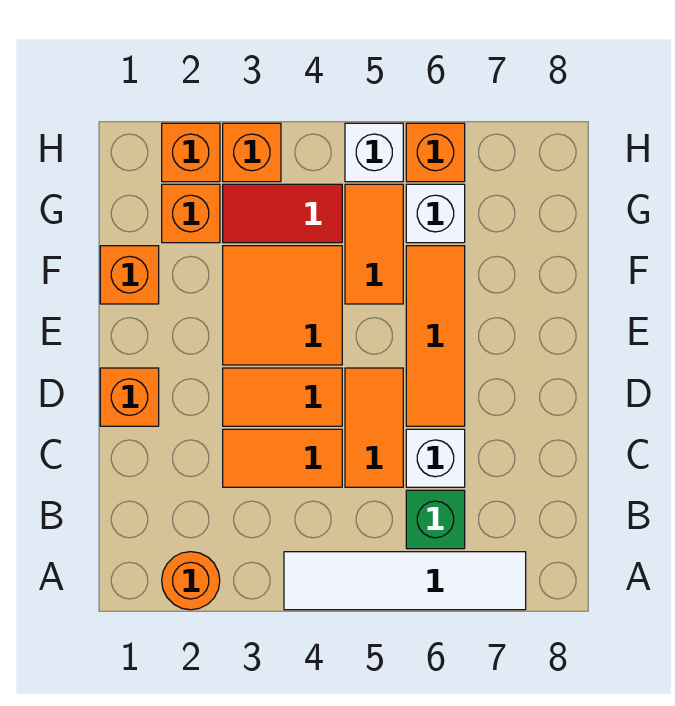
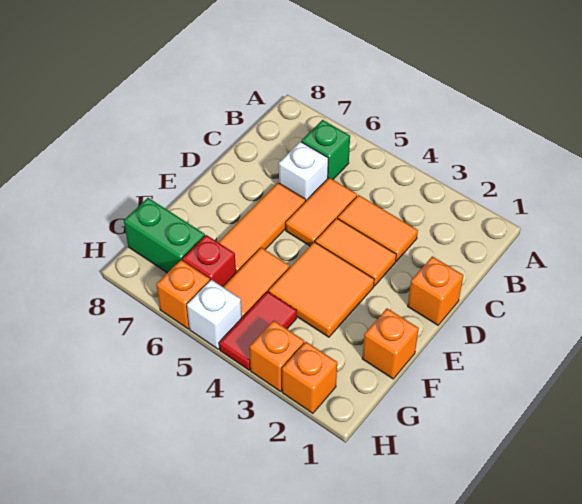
orange round brick A2 level 1 -> none
white tile A4:A7 level 1 -> none
orange brick G2 level 1 -> none
red tile G3:G4 level 1 -> red tile G4:H4 level 1
white brick G6 level 1 -> red brick G6 level 1
none -> green brick G7:G8 level 1

